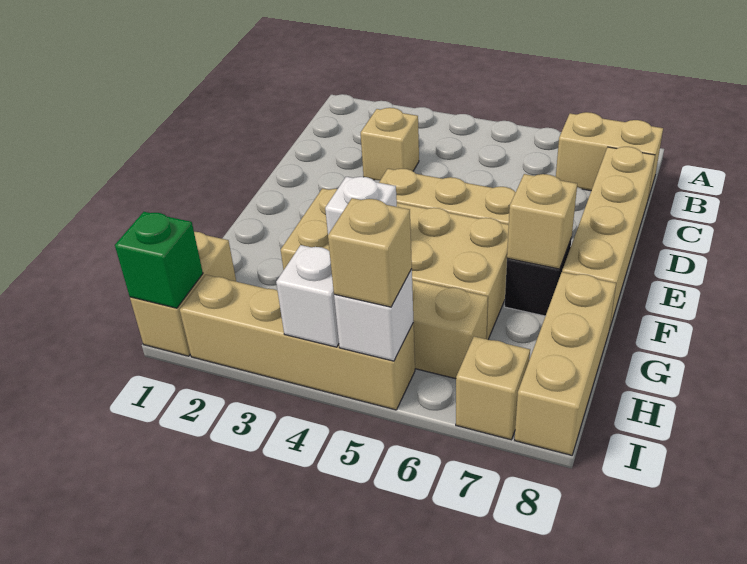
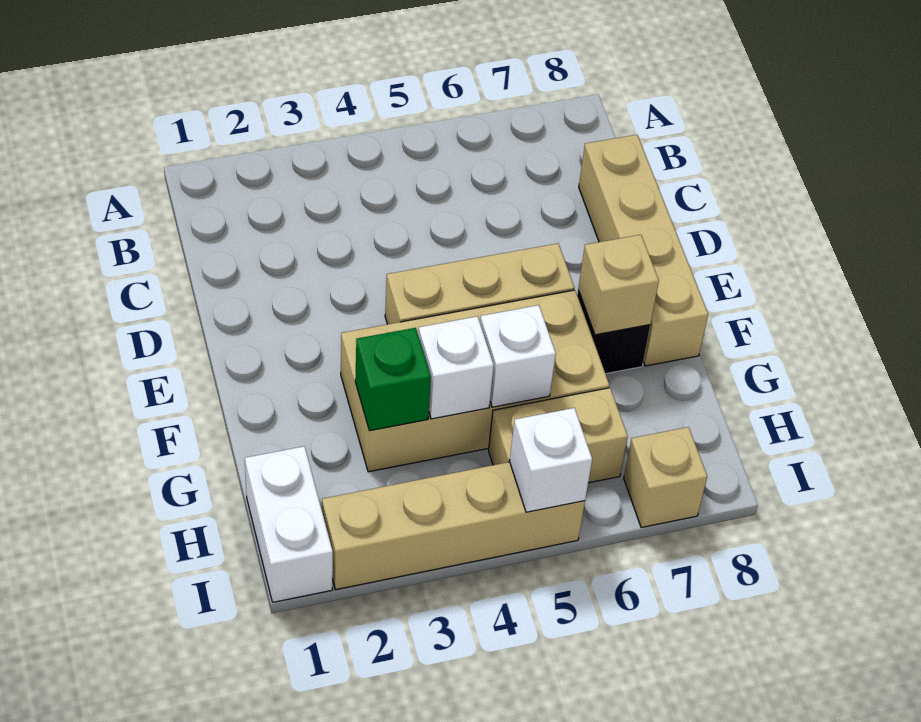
tan brick B7:B8 level 1 -> none
tan brick C3 level 1 -> none
tan brick G8:I8 level 1 -> none
tan brick H1:I1 level 1 -> white brick H1:I1 level 1
green brick I1 level 2 -> green brick G3 level 2
white brick I4 level 2 -> white brick G5 level 2
tan brick I5 level 3 -> none

